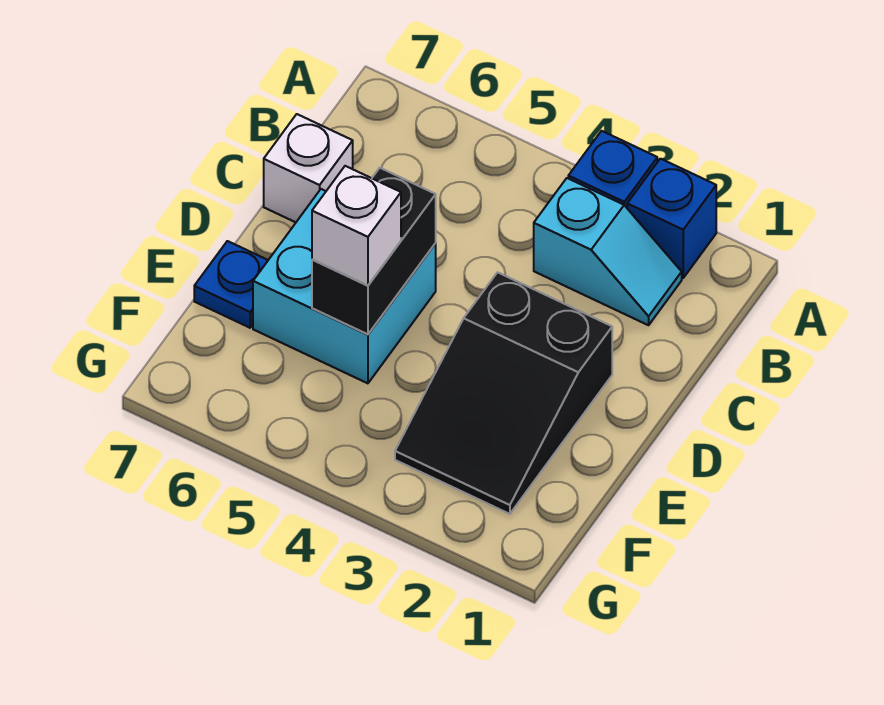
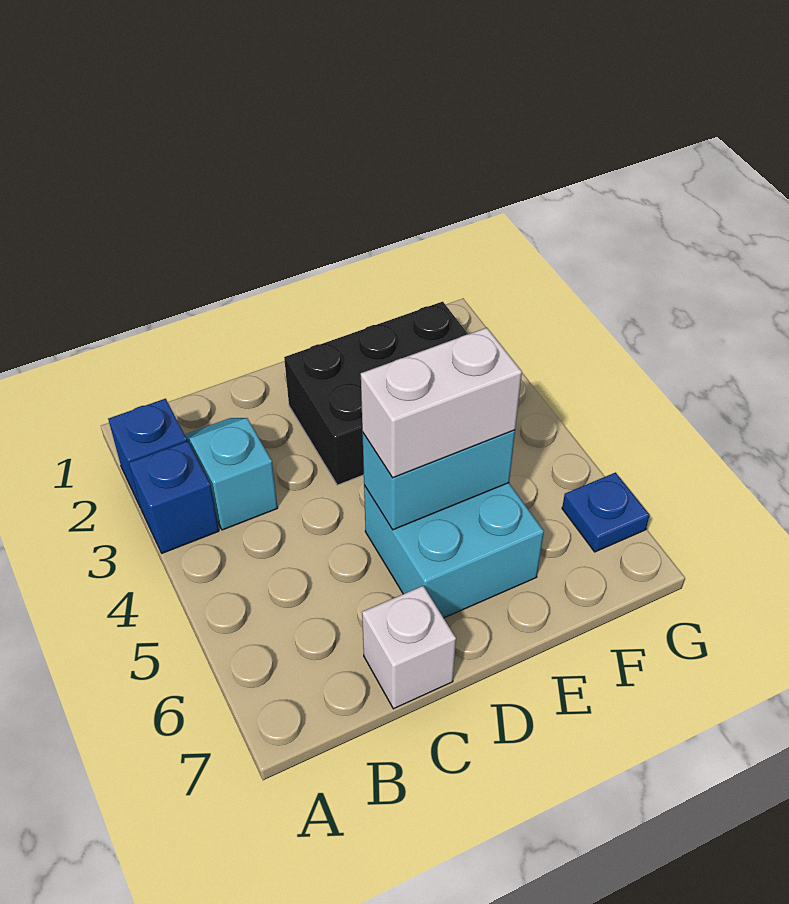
black slope D2:F3 level 1 top D -> black brick D2:F3 level 1
black brick D5:E5 level 2 -> cyan brick D5:E5 level 2
white brick E5 level 3 -> white brick D5:E5 level 3
blue plate E7 level 1 -> blue plate G6 level 1

